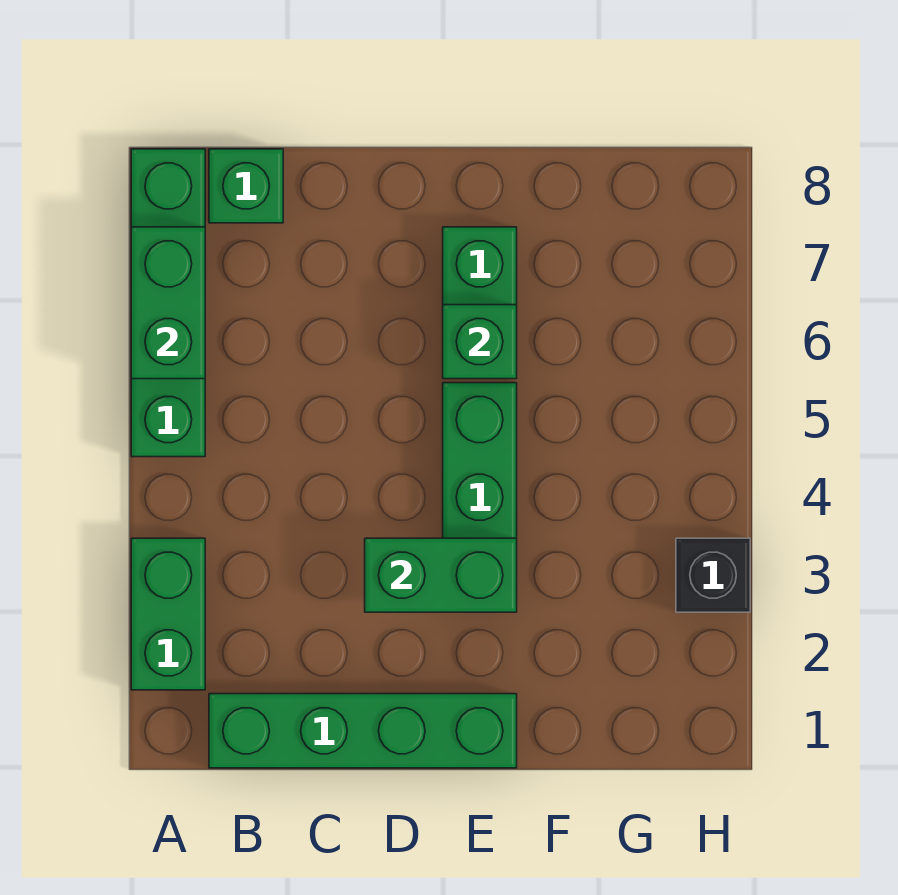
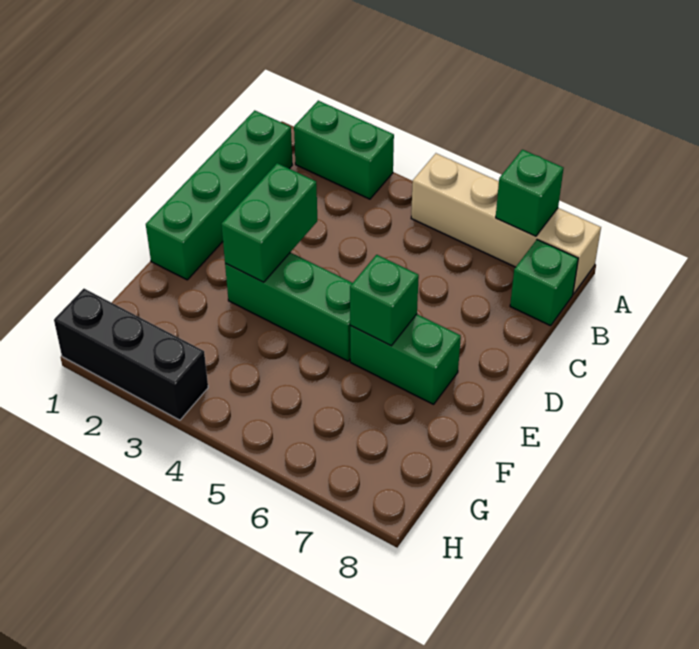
green brick A5:A8 level 1 -> tan brick A5:A8 level 1
green brick A6:A7 level 2 -> green brick A7 level 2
black brick H3 level 1 -> black brick H1:H3 level 1

